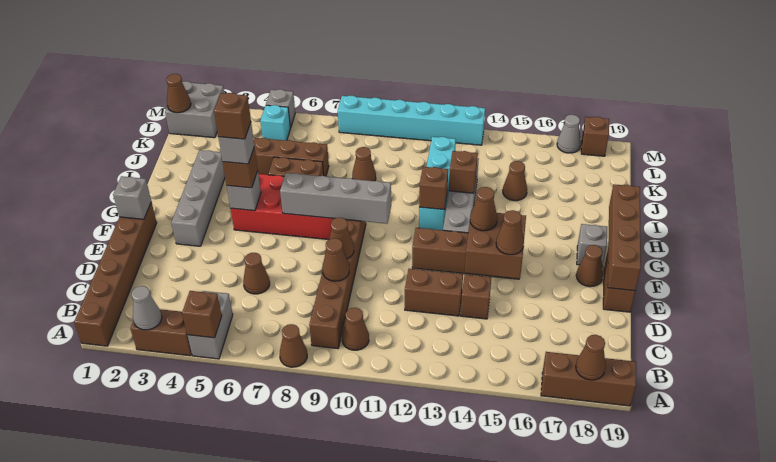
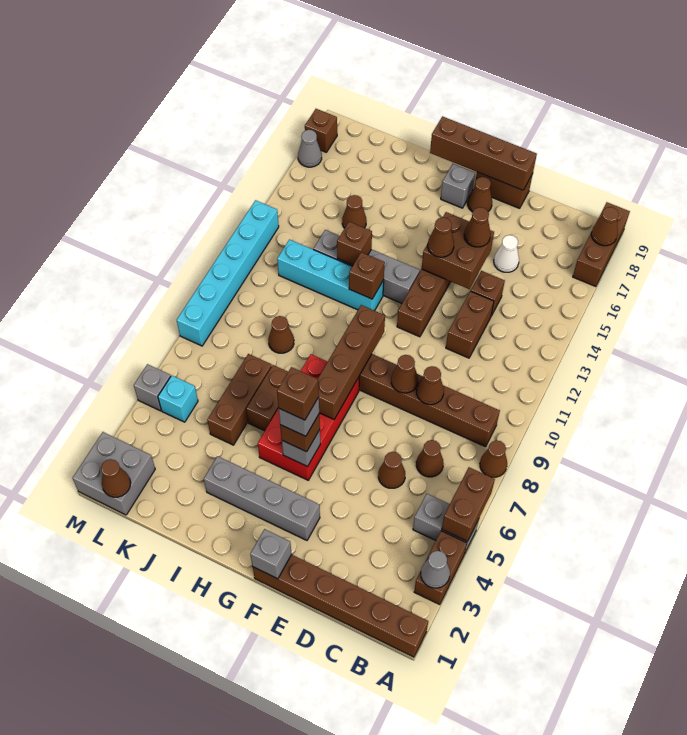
brown brick A5 level 2 -> brown brick A5:A6 level 2
brown cone B10 level 1 -> brown cone C7 level 1
none -> white cone D16 level 1
grey brick G7:G10 level 2 -> brown brick G7:G10 level 2

